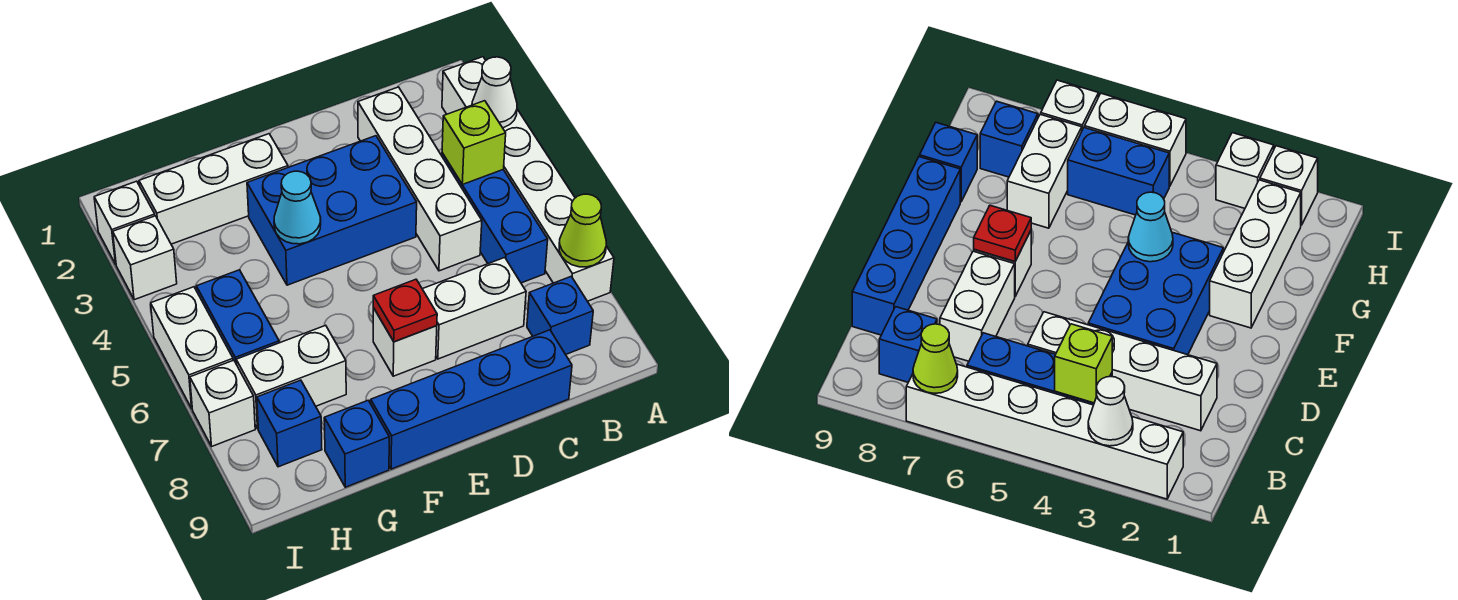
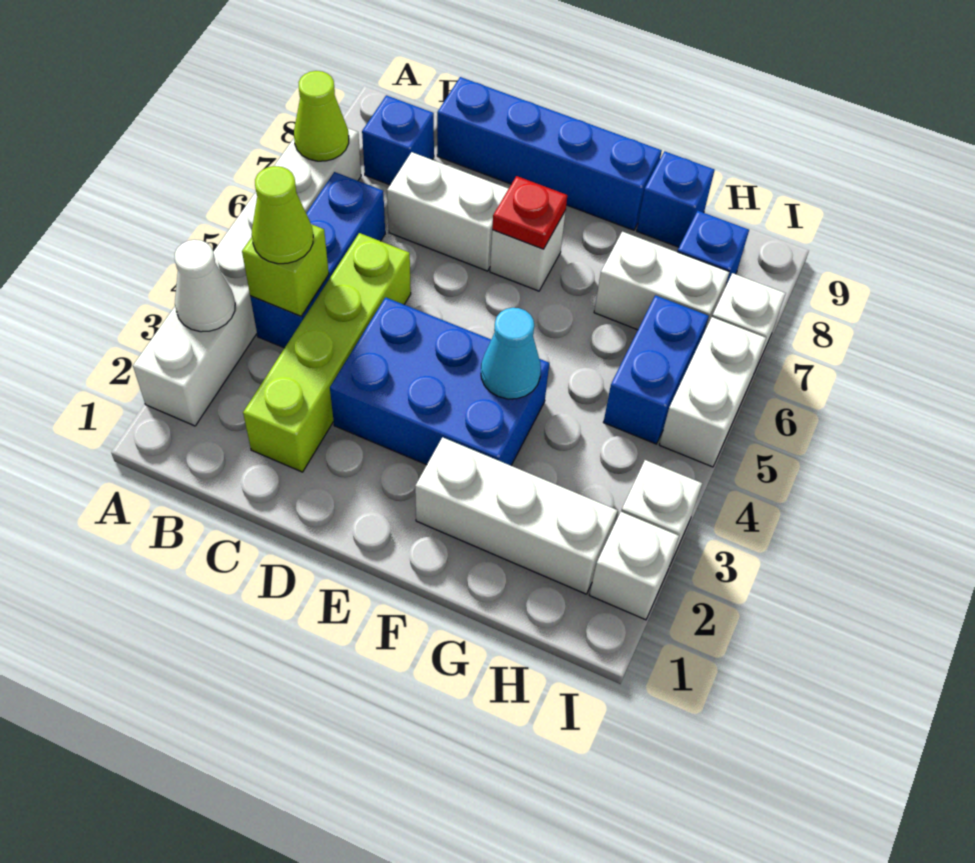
none -> lime cone B4 level 3
white brick C2:C5 level 1 -> lime brick C2:C5 level 1

